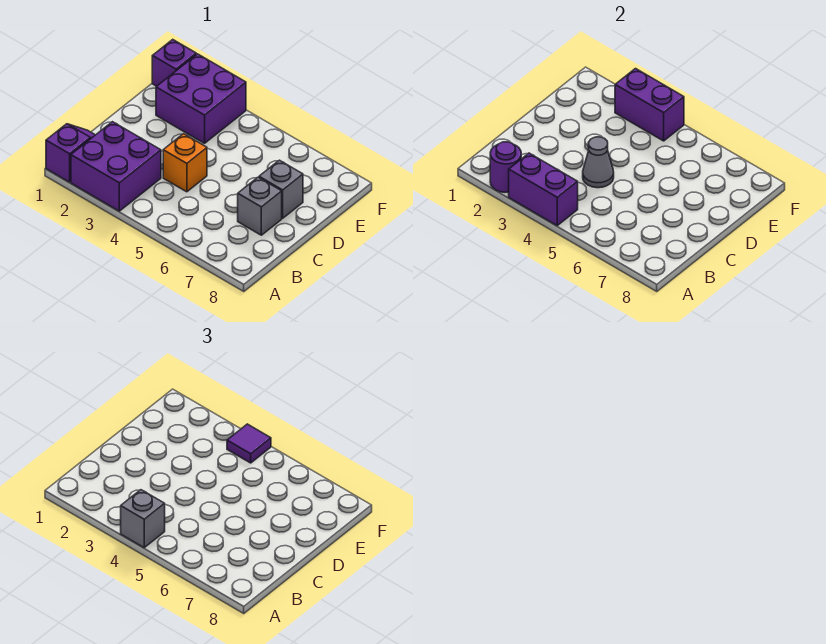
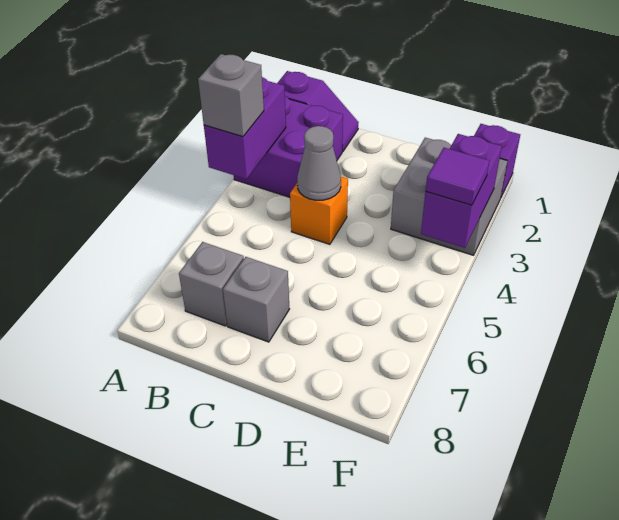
purple round brick A2 level 2 -> none
grey brick D7 level 1 -> grey brick B7 level 1
purple brick E2:F3 level 1 -> grey brick E2:F3 level 1

